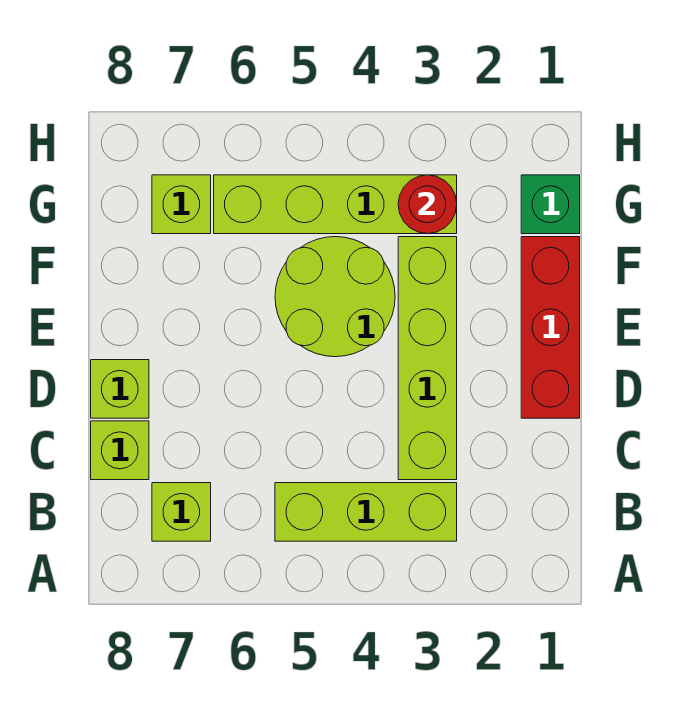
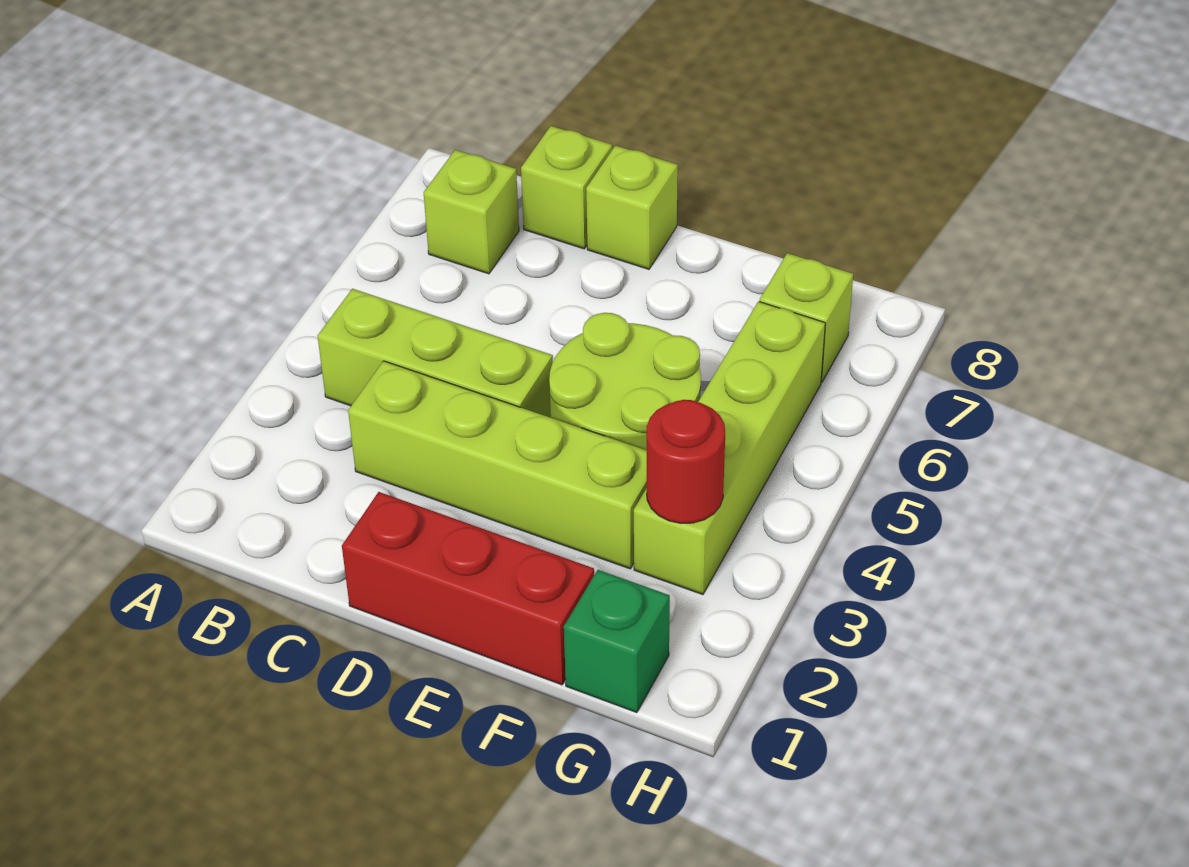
lime brick B3:B5 level 1 -> lime brick B4:D4 level 1

